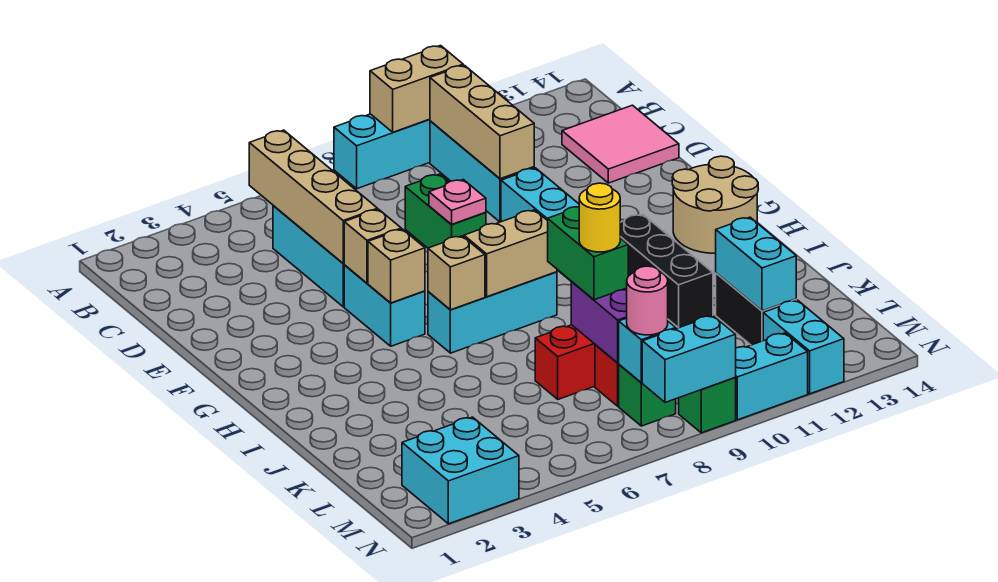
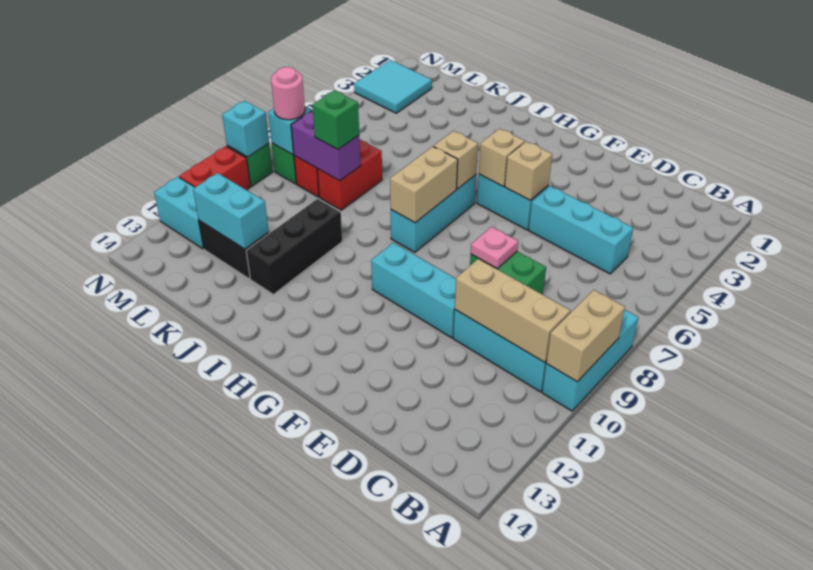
tan brick B5:E5 level 2 -> none
pink tile C13:D14 level 1 -> none
tan round brick G13:H14 level 1 -> none
black brick H11:J11 level 1 -> black brick J10:J12 level 1
green brick J8:K8 level 3 -> green brick K8 level 3
yellow round brick K8 level 4 -> none
cyan brick M2:N3 level 1 -> cyan tile M2:N3 level 1
cyan brick N8:N9 level 2 -> cyan brick N9 level 2
cyan brick N10:N11 level 1 -> red brick N10:N11 level 1

